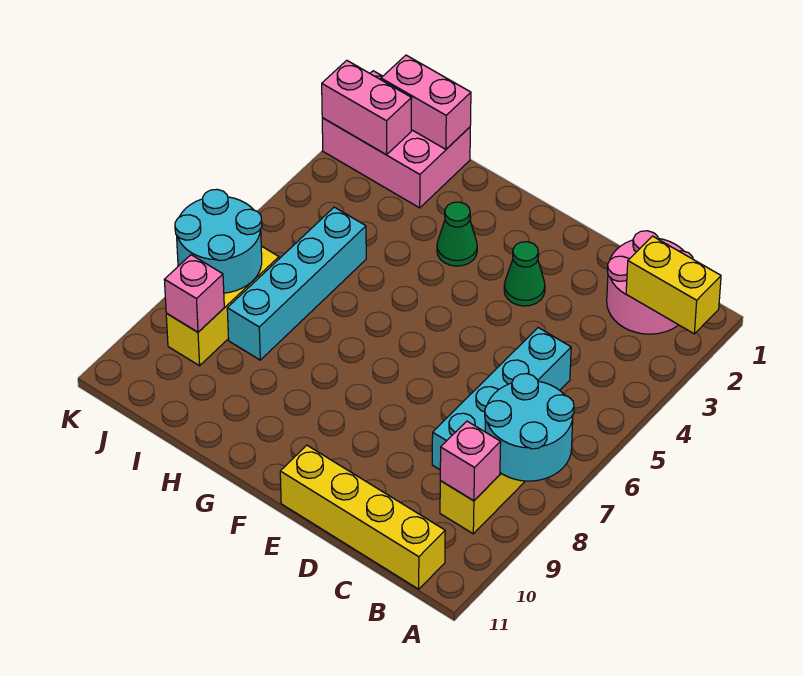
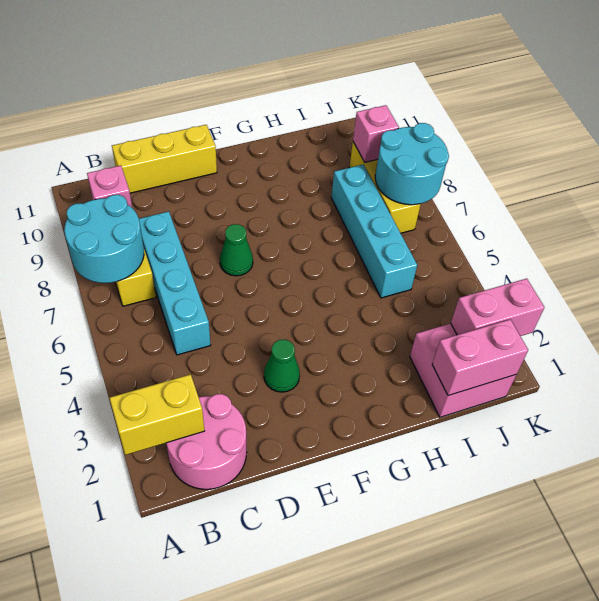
yellow brick B11:E11 level 1 -> yellow brick C11:E11 level 1
green cone G3 level 1 -> green cone E7 level 1
pink brick I1:K2 level 1 -> pink brick I1:J2 level 1

